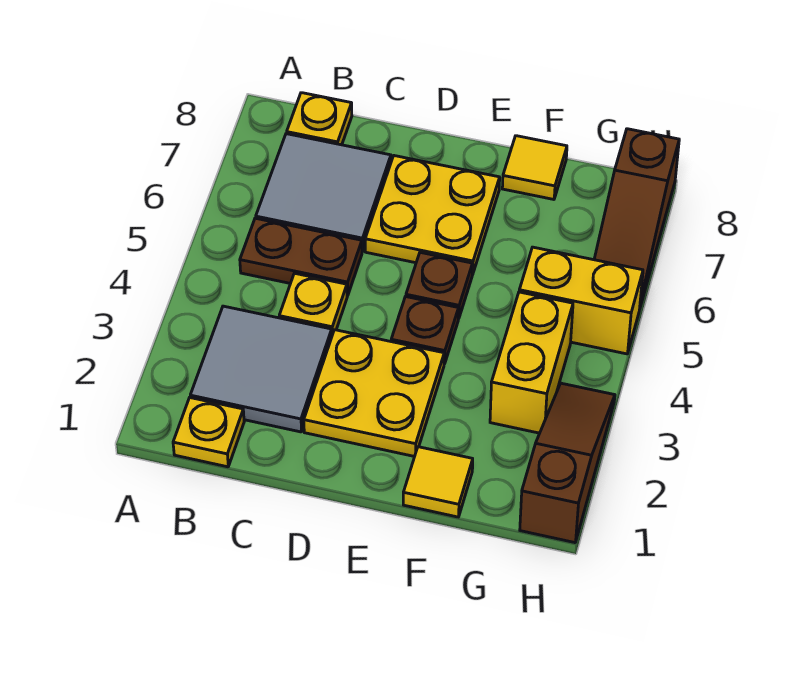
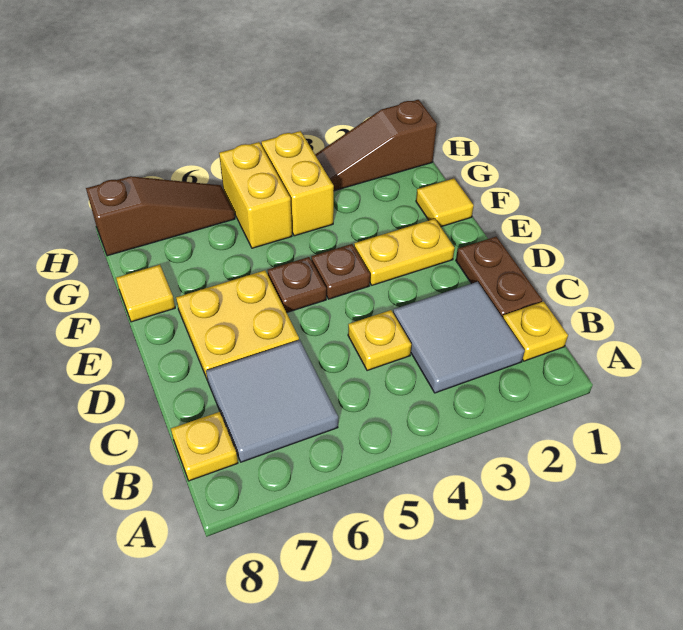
brown plate B5:C5 level 1 -> brown plate C1:D1 level 1
yellow plate D2:E3 level 1 -> yellow plate E2:E3 level 1
yellow brick G3:G4 level 1 -> yellow brick G4:H4 level 1

